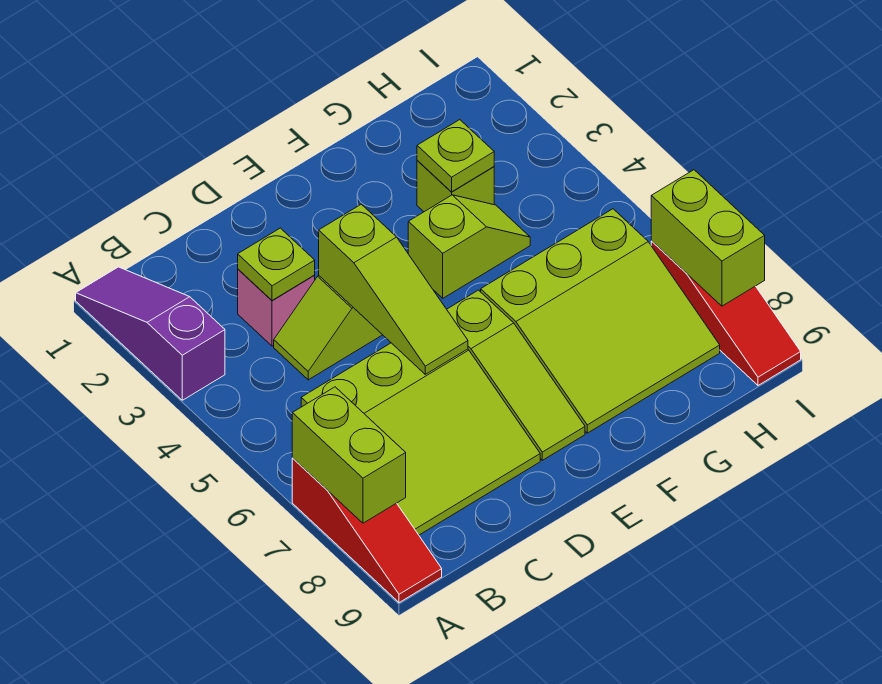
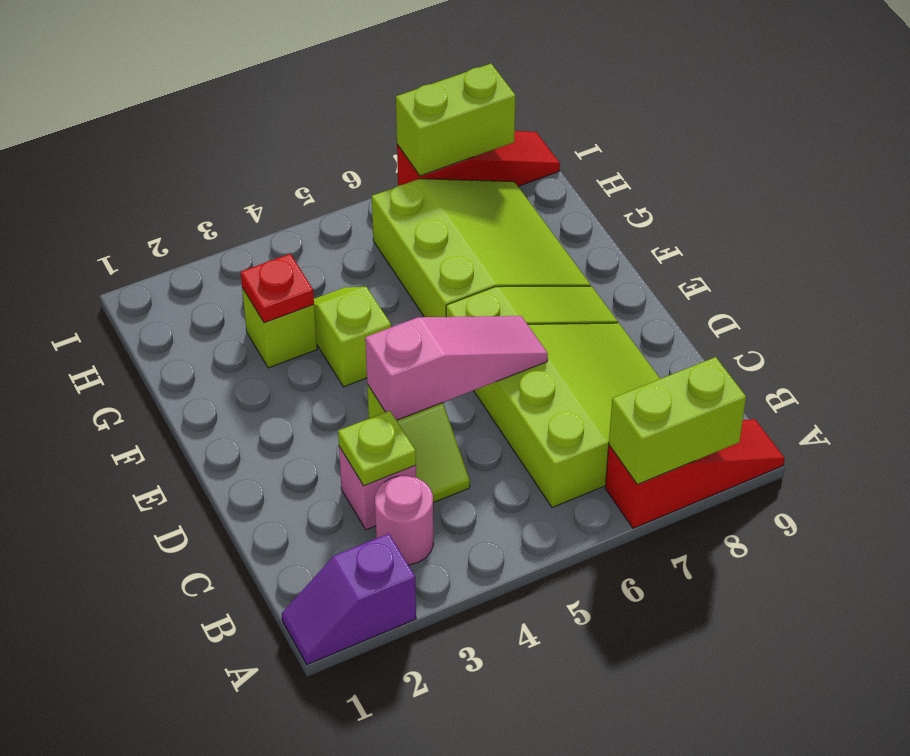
purple slope A1:A3 level 1 top 3 -> purple slope A1:A2 level 1 top 2
none -> pink round brick B3 level 1
lime slope D4:D6 level 2 top 4 -> pink slope D4:D6 level 2 top 4
lime plate G3 level 2 -> red plate G3 level 2

